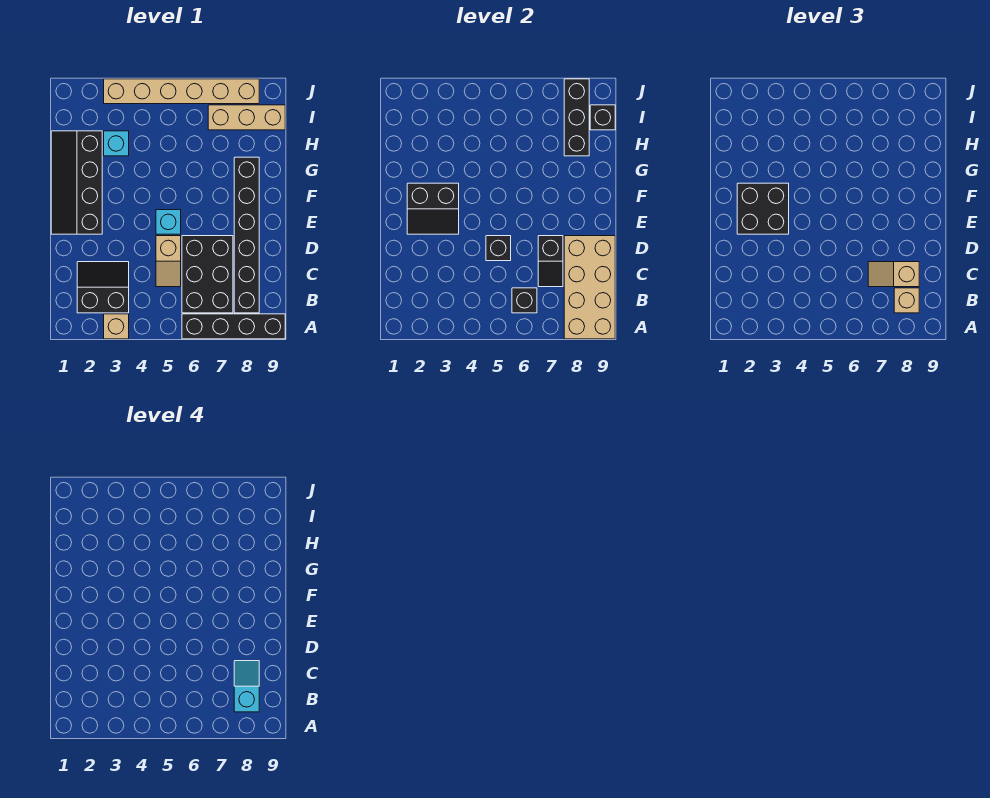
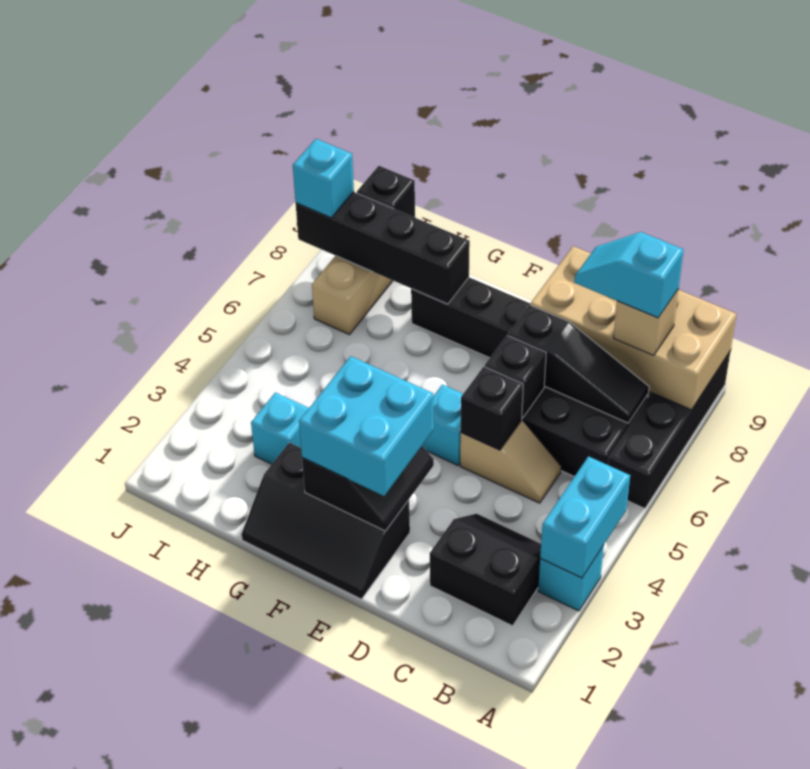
tan brick A3 level 1 -> cyan brick A3 level 1
none -> cyan brick A3:A4 level 2
black slope B2:C3 level 1 top B -> black slope B2:C3 level 1 top 2
black brick B6 level 2 -> black brick D6 level 2
black slope C7:D7 level 2 top D -> black slope B7:D7 level 2 top D
tan slope C7:C8 level 3 top 8 -> none
black slope E1:H2 level 1 top 2 -> black slope E1:G2 level 1 top 2
black brick E2:F3 level 3 -> cyan brick E2:F3 level 3
black brick H8:J8 level 2 -> black brick G8:J8 level 2
tan brick J3:J8 level 1 -> none
none -> cyan brick J8 level 3

